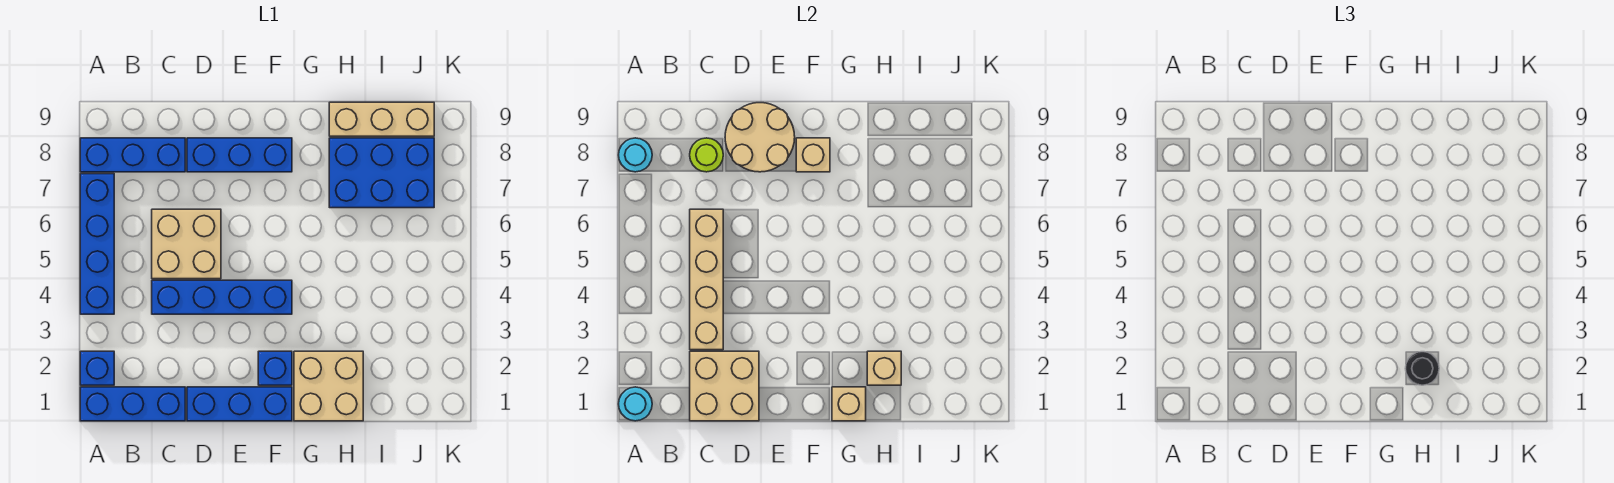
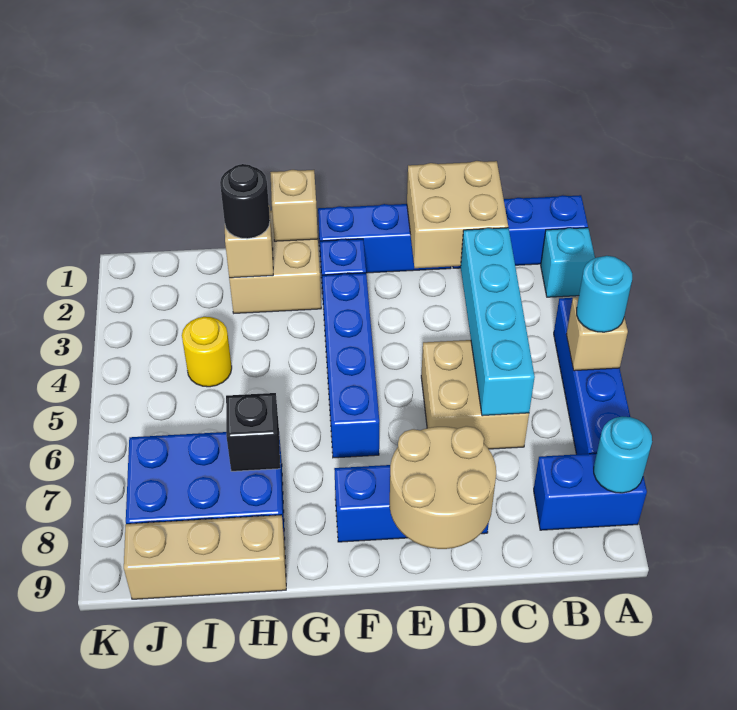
cyan round brick A1 level 2 -> cyan round brick A5 level 3
blue brick A2 level 1 -> cyan brick A2 level 1
blue brick A8:C8 level 1 -> blue brick A8:B8 level 1
tan brick C3:C6 level 2 -> cyan brick C3:C6 level 2
blue brick C4:F4 level 1 -> blue brick F3:F6 level 1
lime round brick C8 level 2 -> none
tan brick F8 level 2 -> tan brick A5 level 2
none -> black brick H7 level 2
none -> yellow round brick I4 level 1

